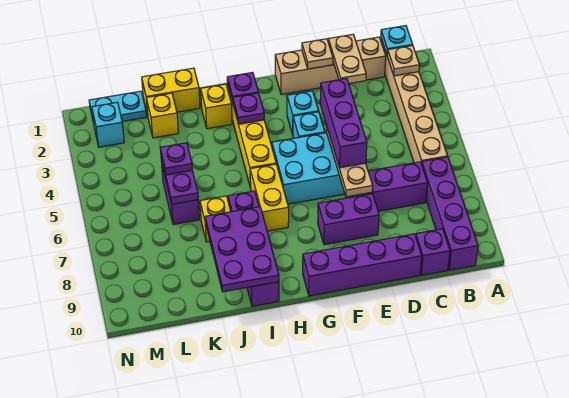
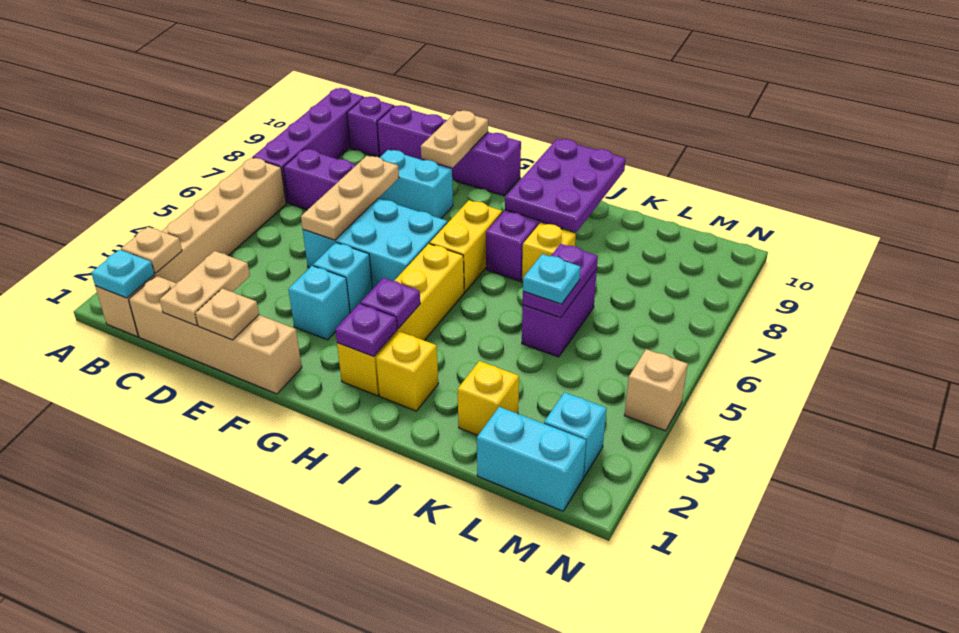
purple brick E4:E6 level 3 -> none
purple brick E8:F8 level 1 -> cyan brick E8:F8 level 1
none -> tan plate F9:F10 level 2
yellow brick J1:K1 level 1 -> none
purple plate K5 level 3 -> cyan plate K5 level 3
cyan plate L1:M1 level 1 -> cyan brick L1:M1 level 1
none -> tan brick N4 level 1

